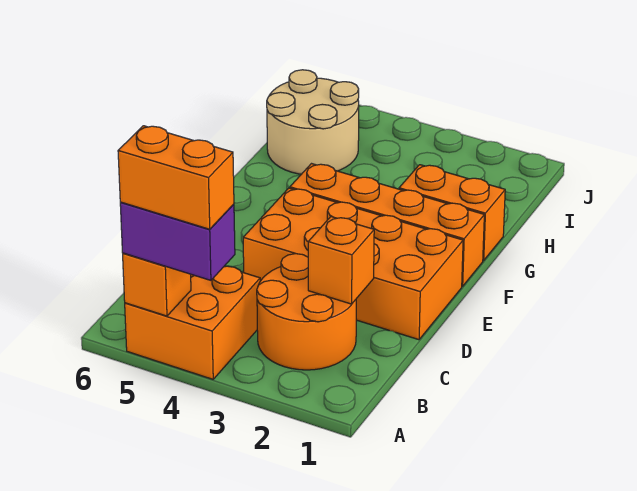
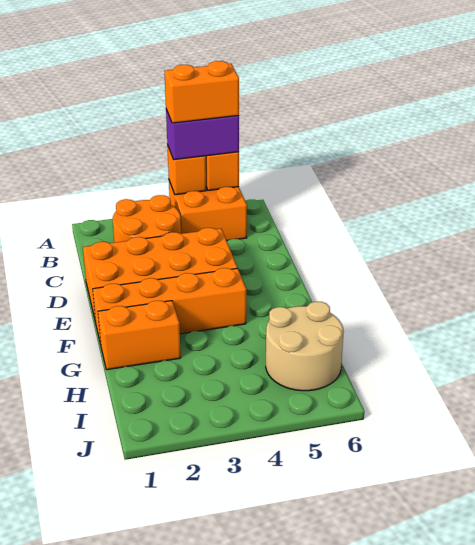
orange brick C2 level 2 -> orange brick A4 level 2

